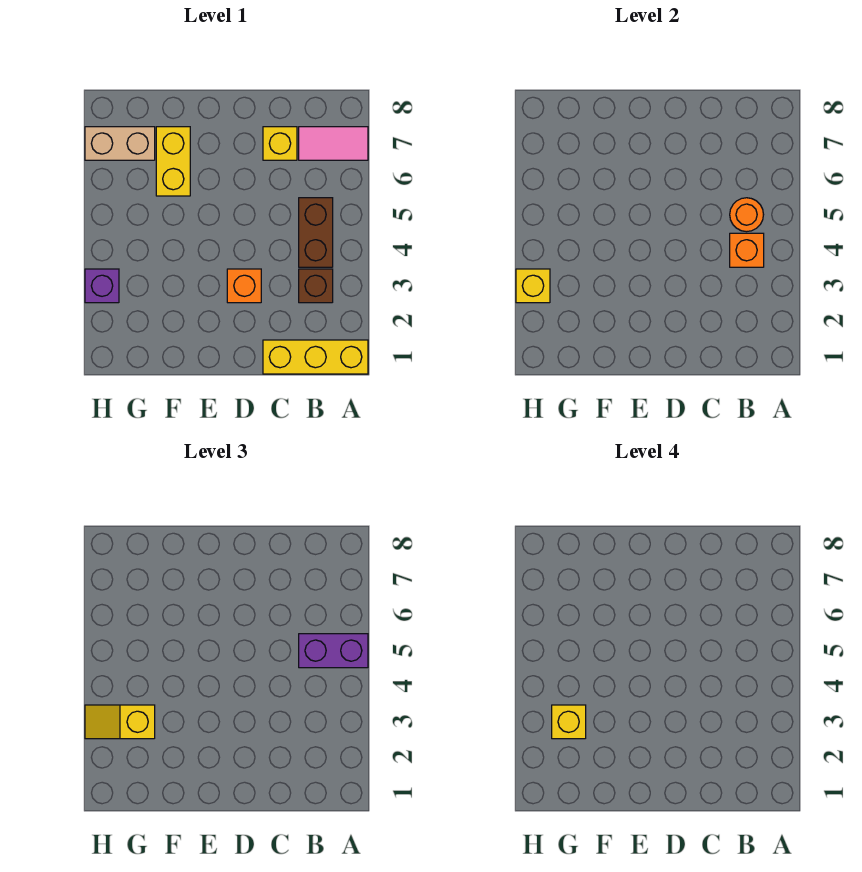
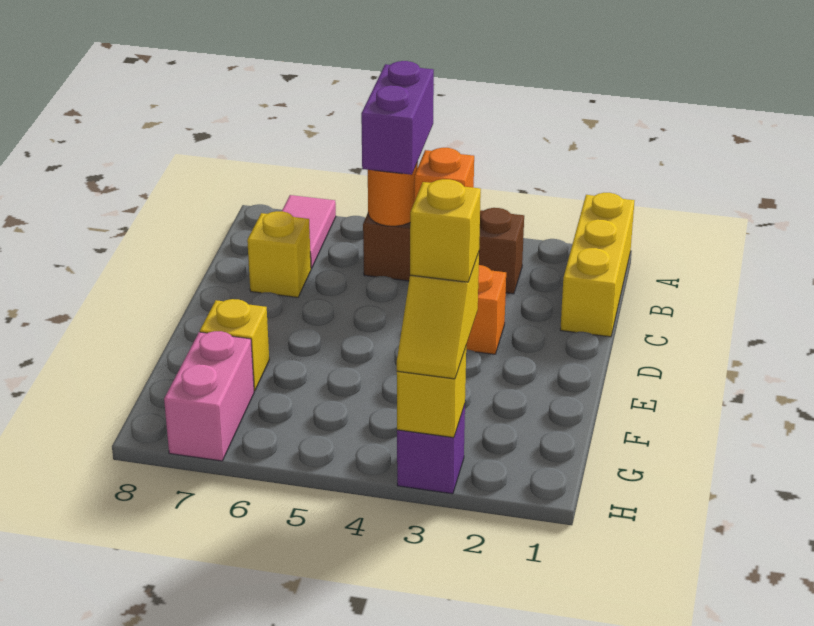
yellow brick F6:F7 level 1 -> yellow brick F7 level 1
tan brick G7:H7 level 1 -> pink brick G7:H7 level 1

